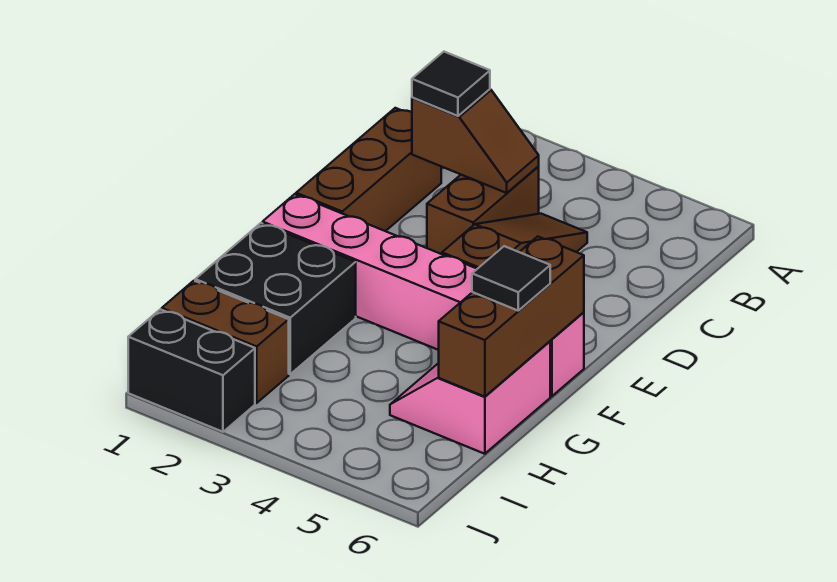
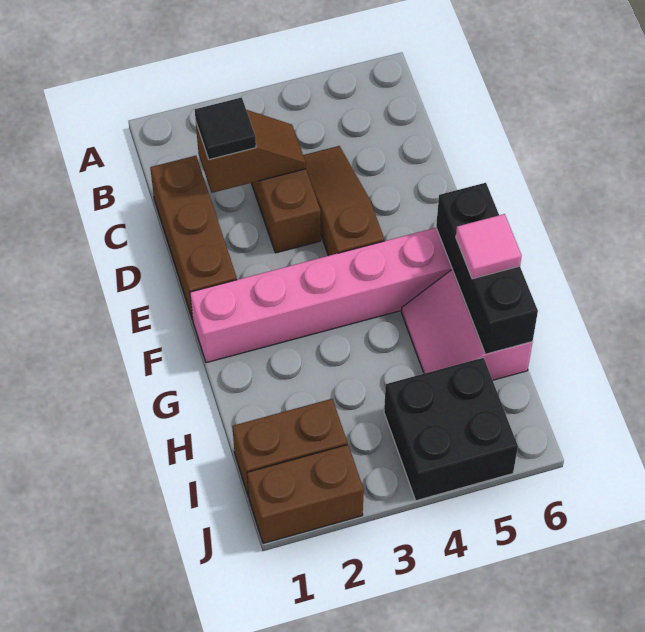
brown brick F6:H6 level 2 -> black brick F6:H6 level 2
black brick G1:H2 level 1 -> black brick I4:J5 level 1
black tile G6 level 3 -> pink tile G6 level 3
black brick J1:J2 level 1 -> brown brick J1:J2 level 1

